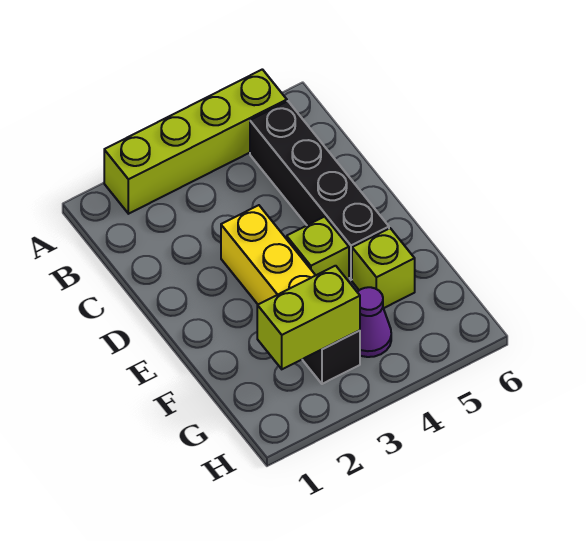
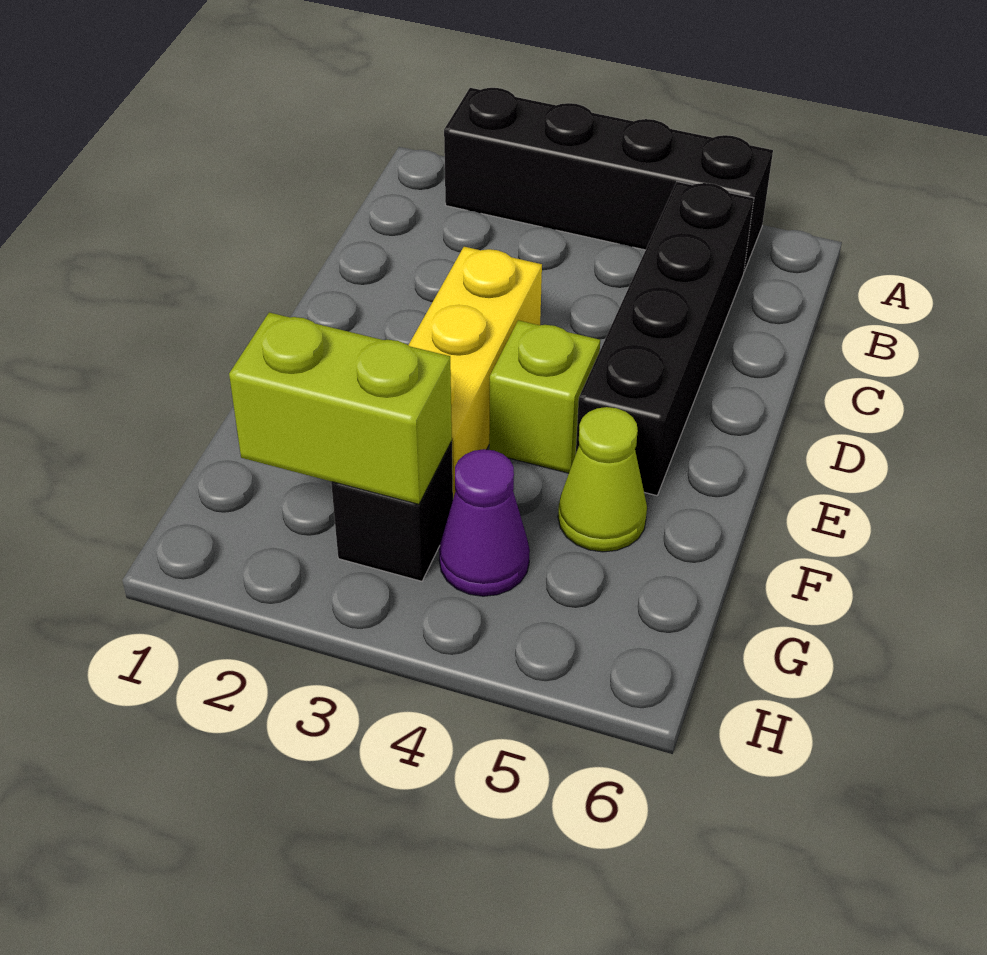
lime brick A2:A5 level 1 -> black brick A2:A5 level 1
lime brick F5 level 1 -> lime cone F5 level 1

